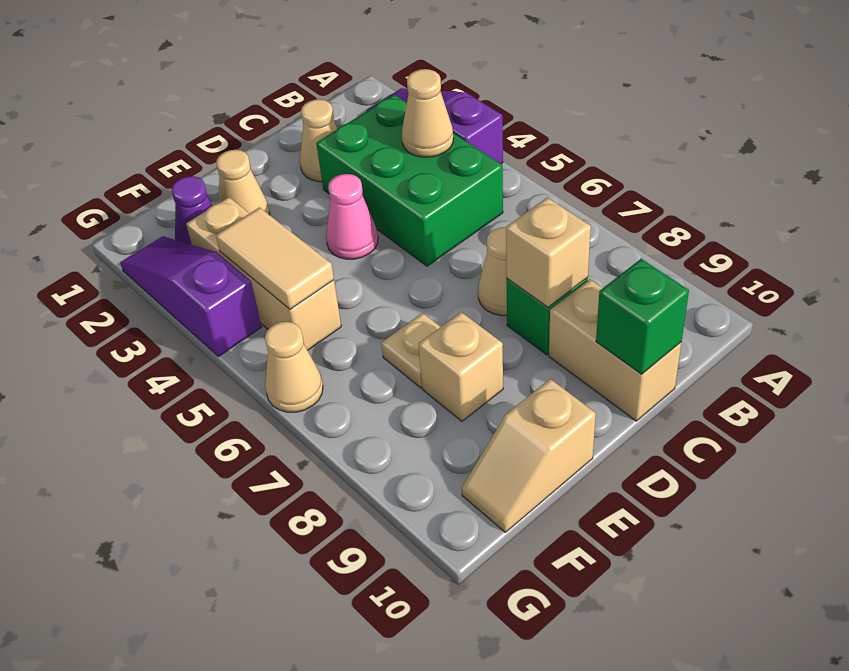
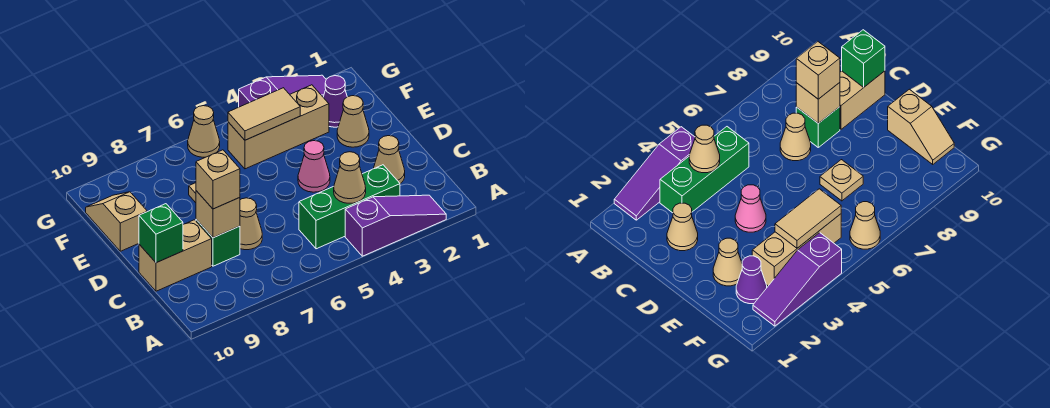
green brick B3:C5 level 1 -> green brick B3:B5 level 1
tan brick E8 level 1 -> tan brick C8 level 3

